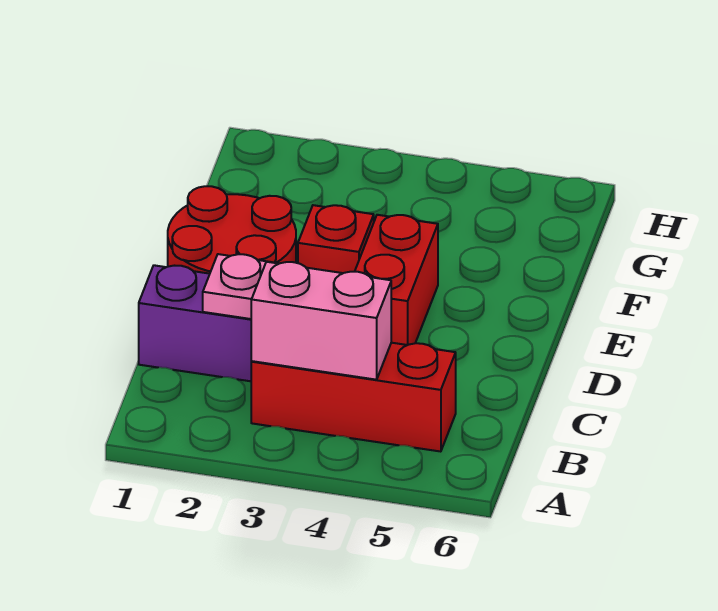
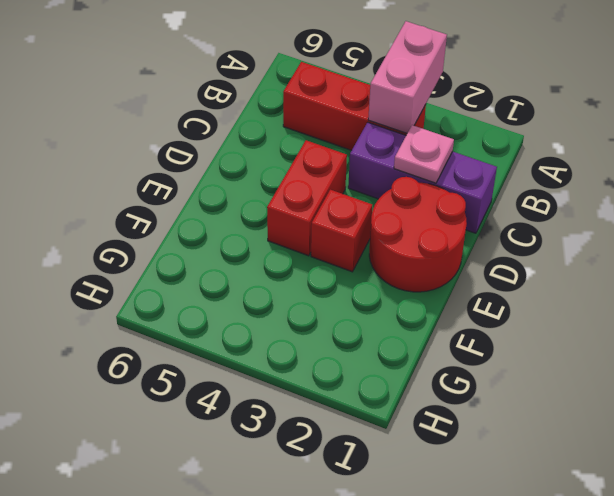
pink brick B3:B4 level 2 -> pink brick A3:B3 level 2

